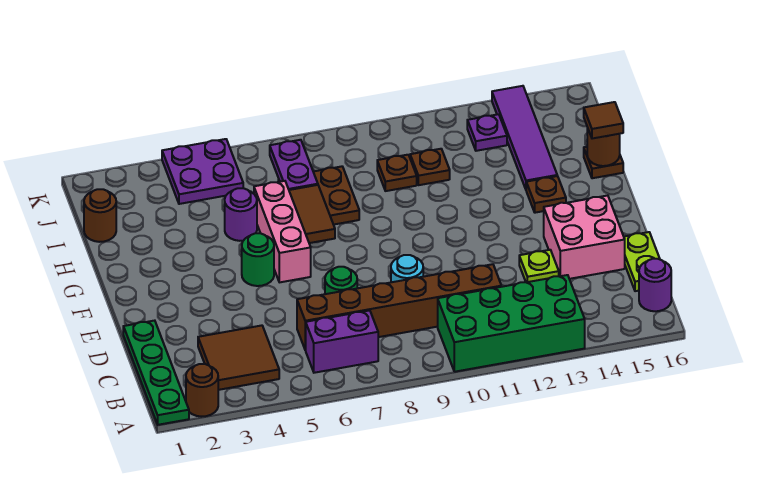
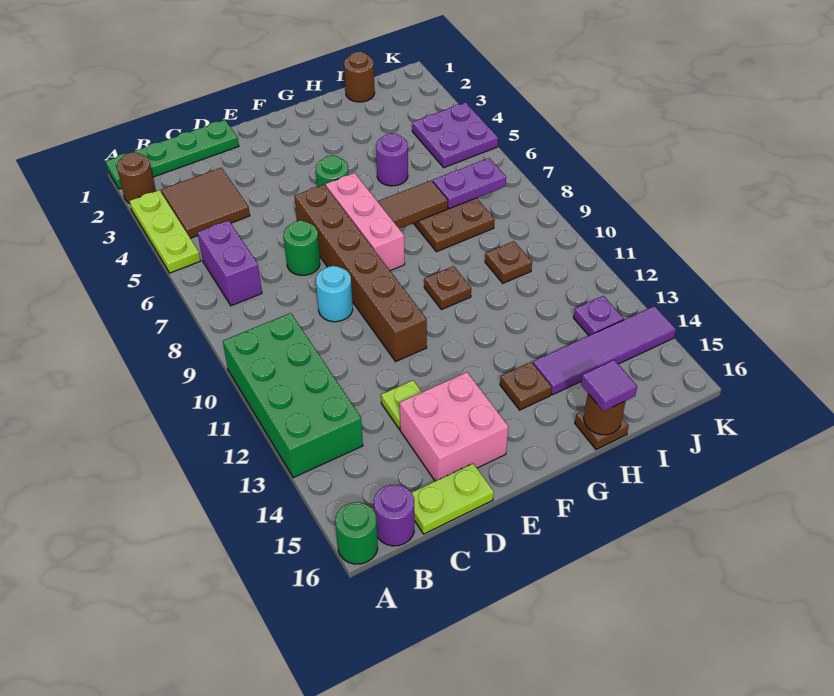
none -> lime plate A3:A5 level 1
none -> green round brick A16 level 1
brown brick C6:C11 level 1 -> brown brick E6:E11 level 1
pink brick F6:H6 level 1 -> pink brick F6:F8 level 1
brown tile H16 level 3 -> purple tile H16 level 3
brown plate I11 level 1 -> brown plate G10 level 1

